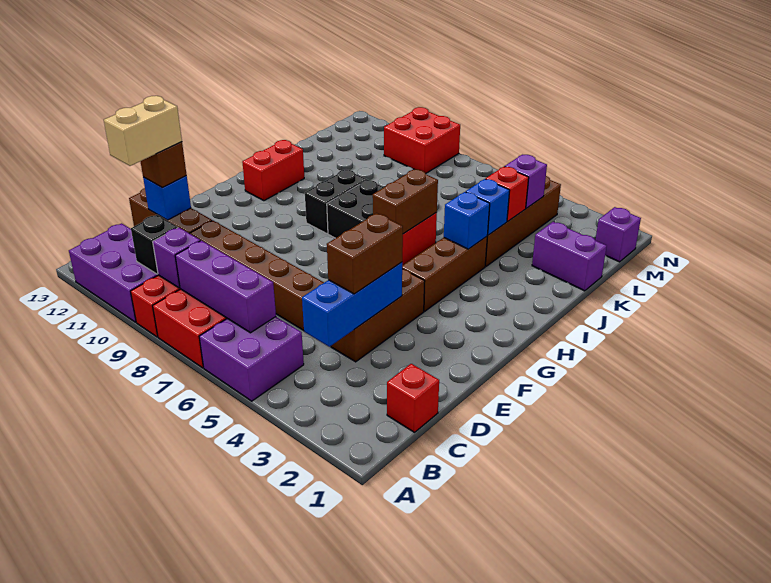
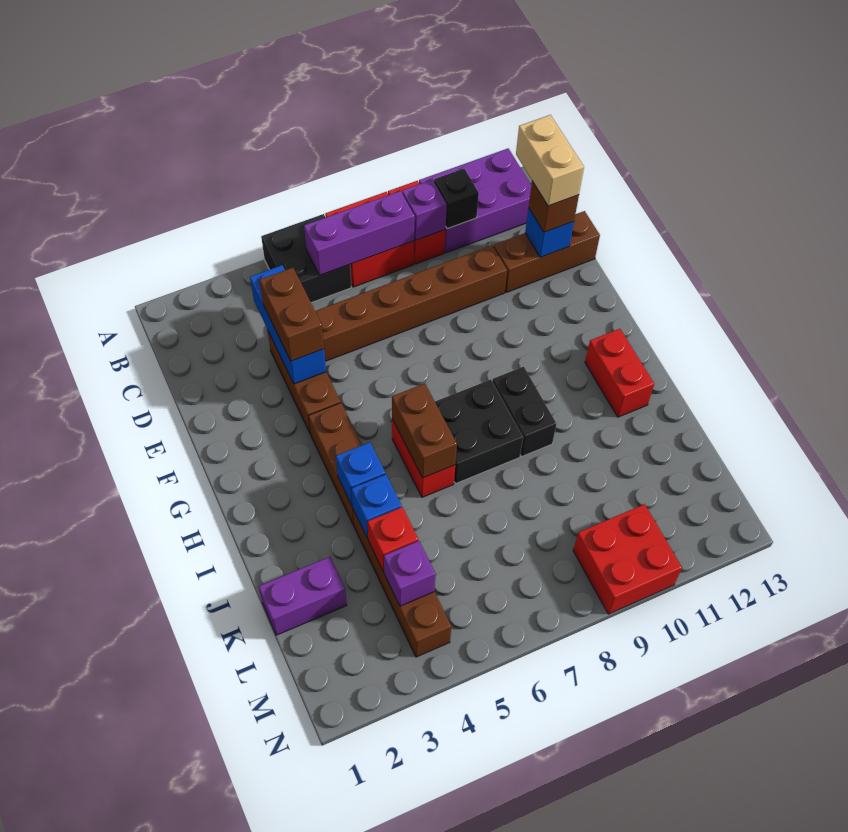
purple brick A5:B6 level 1 -> black brick A5:B6 level 1
red brick C1 level 1 -> none
purple brick M1 level 1 -> none

